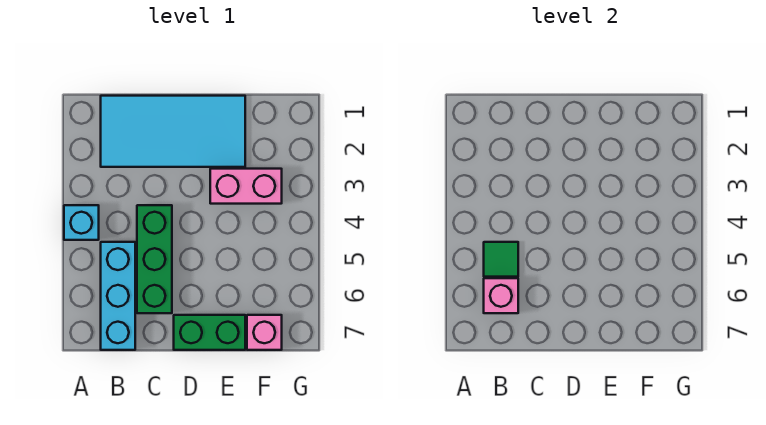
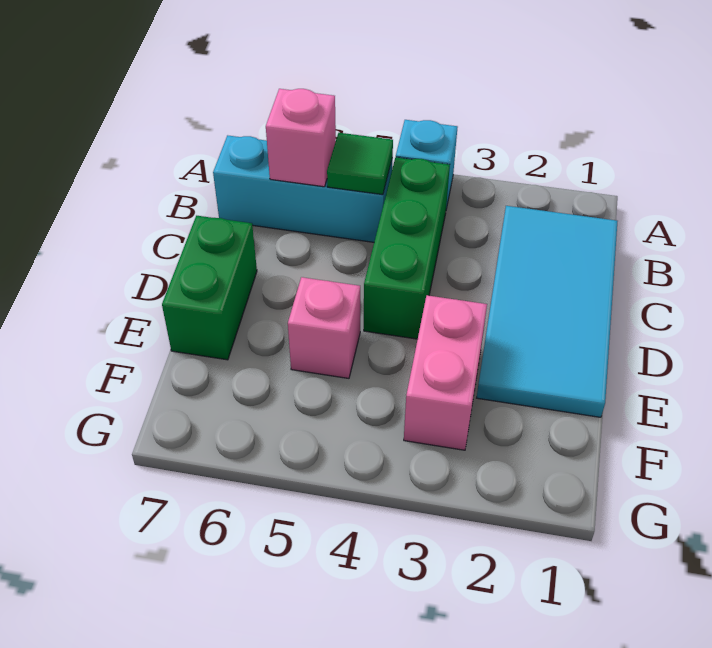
green brick C4:C6 level 1 -> green brick B4:D4 level 1
pink brick F7 level 1 -> pink brick E5 level 1

